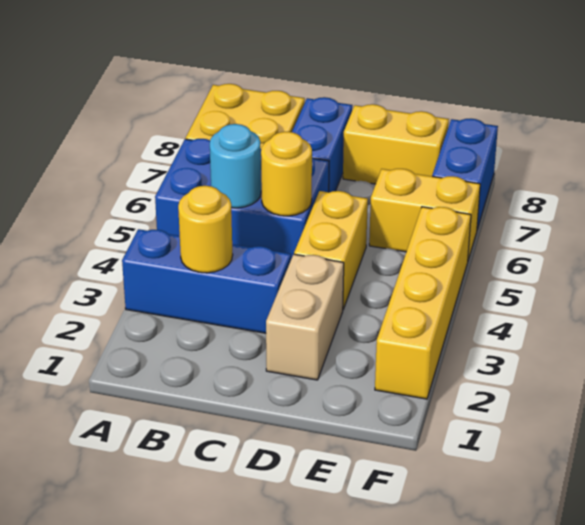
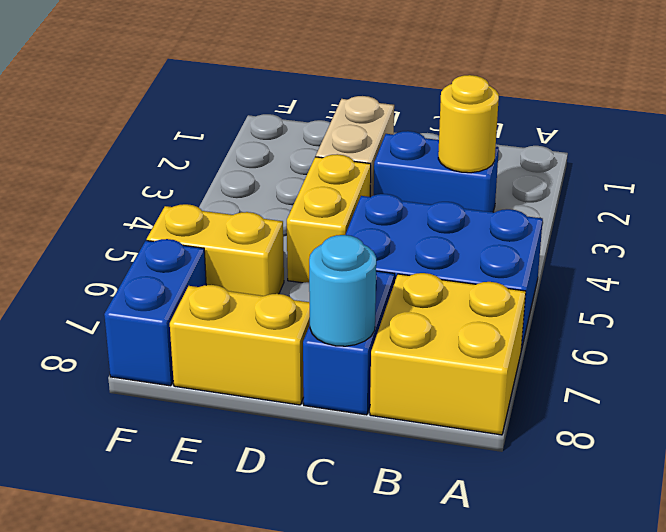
blue brick A3:C3 level 1 -> blue brick B3:C3 level 1
cyan round brick B5 level 2 -> cyan round brick C8 level 2
yellow round brick C5 level 2 -> none
yellow brick F2:F5 level 1 -> none

